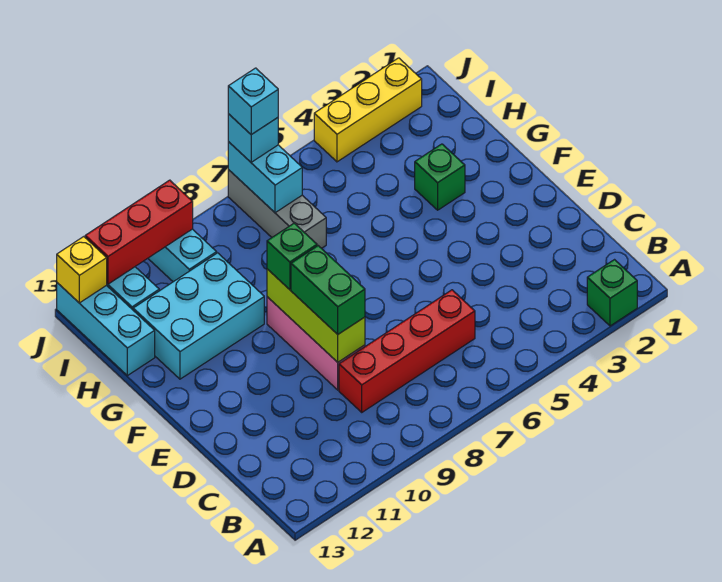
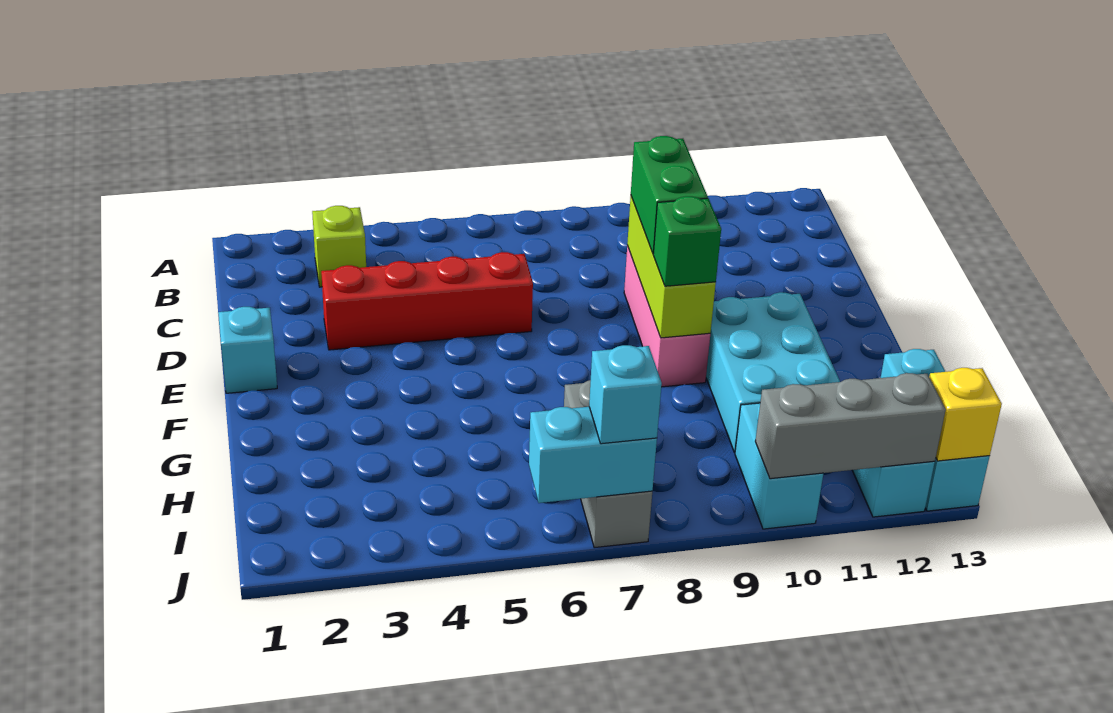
green brick A2 level 1 -> none
none -> lime brick B3 level 1
red brick C6:C9 level 1 -> red brick D3:D6 level 1
green brick G3 level 1 -> none
cyan brick G10:H12 level 1 -> cyan brick F10:H11 level 1
cyan brick I7:J7 level 2 -> cyan brick J6:J7 level 2
yellow brick J2:J4 level 1 -> none
cyan brick J7 level 4 -> cyan brick E1 level 1
red brick J10:J12 level 2 -> grey brick J10:J12 level 2

